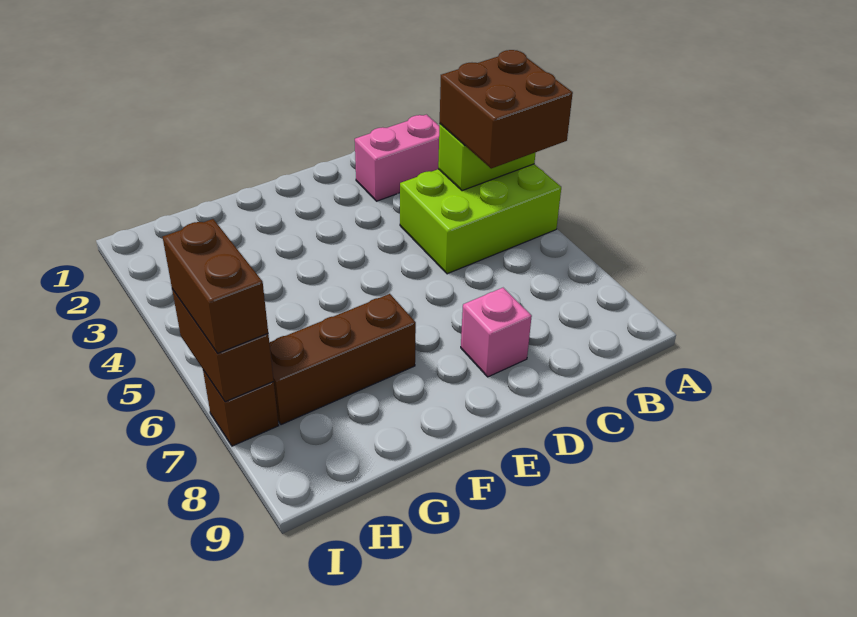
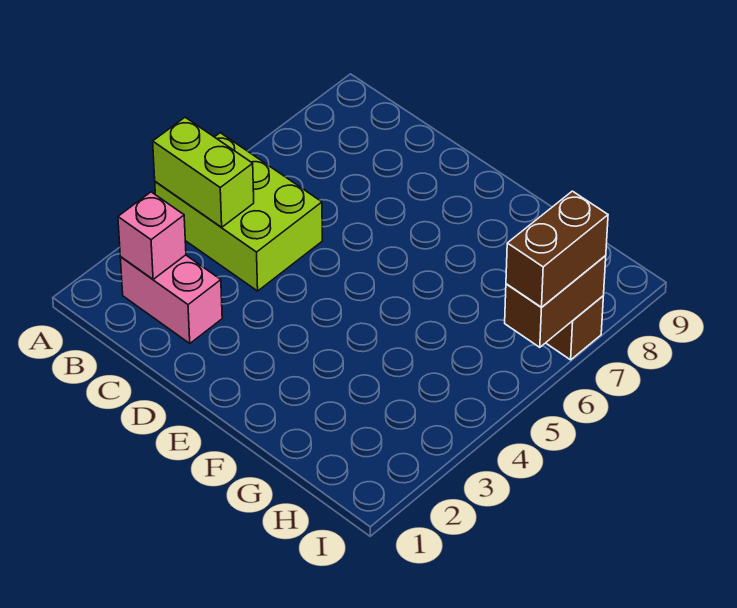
brown brick A4:B5 level 3 -> none
pink brick D8 level 1 -> pink brick B2 level 2
brown brick F7:H7 level 1 -> none

